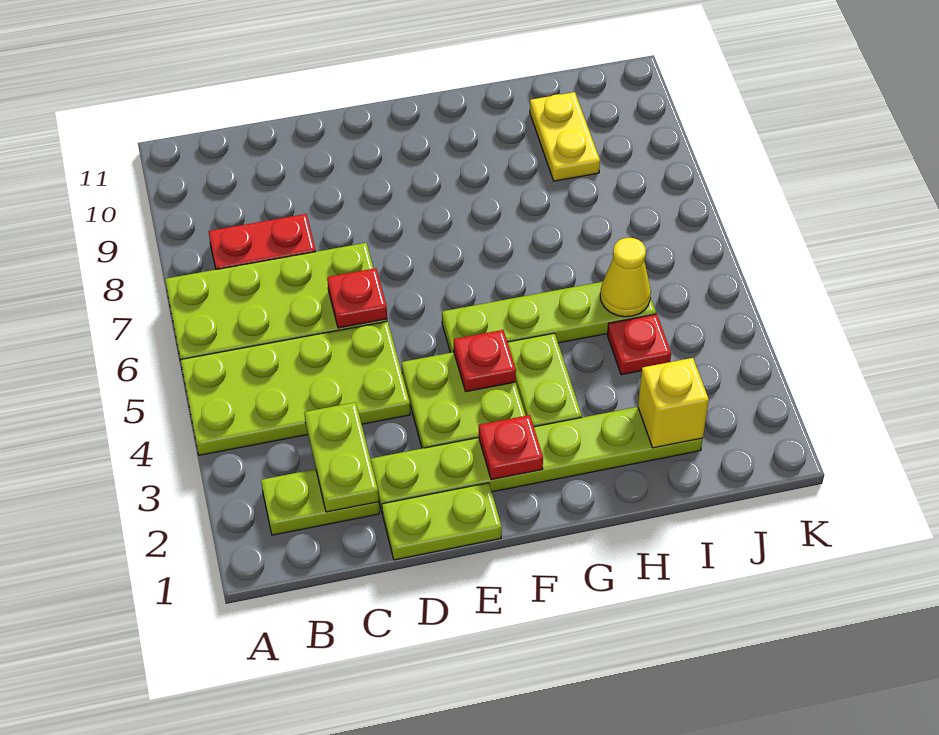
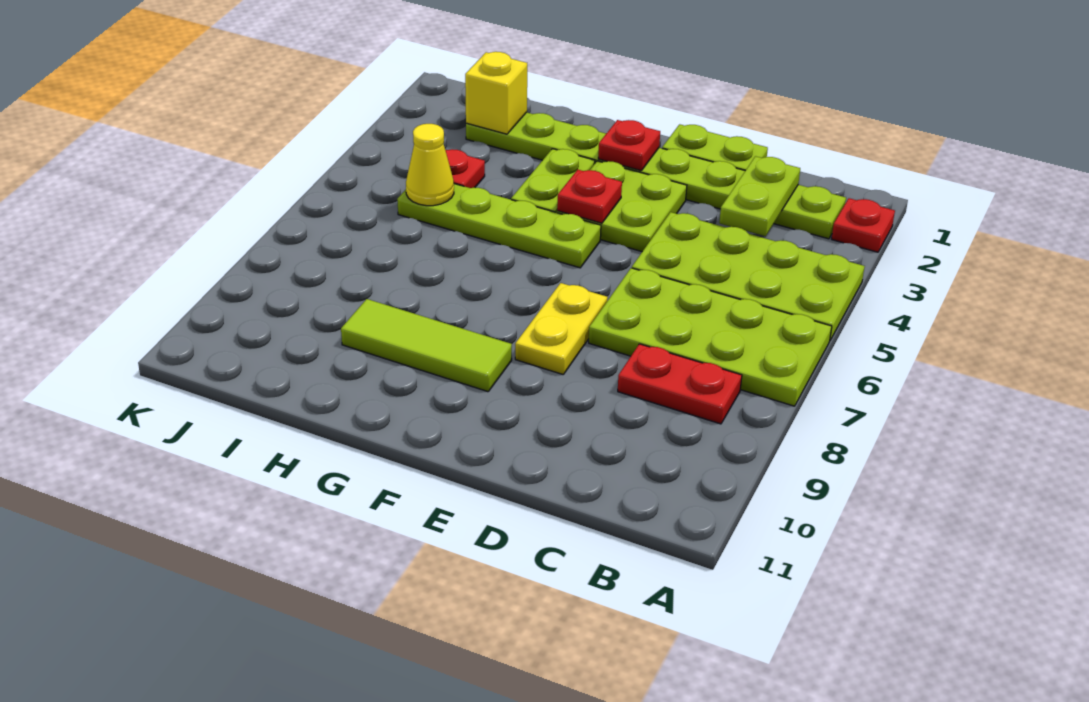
red plate D6 level 2 -> red plate A2 level 1
none -> lime tile F9:H9 level 1
yellow plate I9:I10 level 1 -> yellow plate E7:E8 level 1

